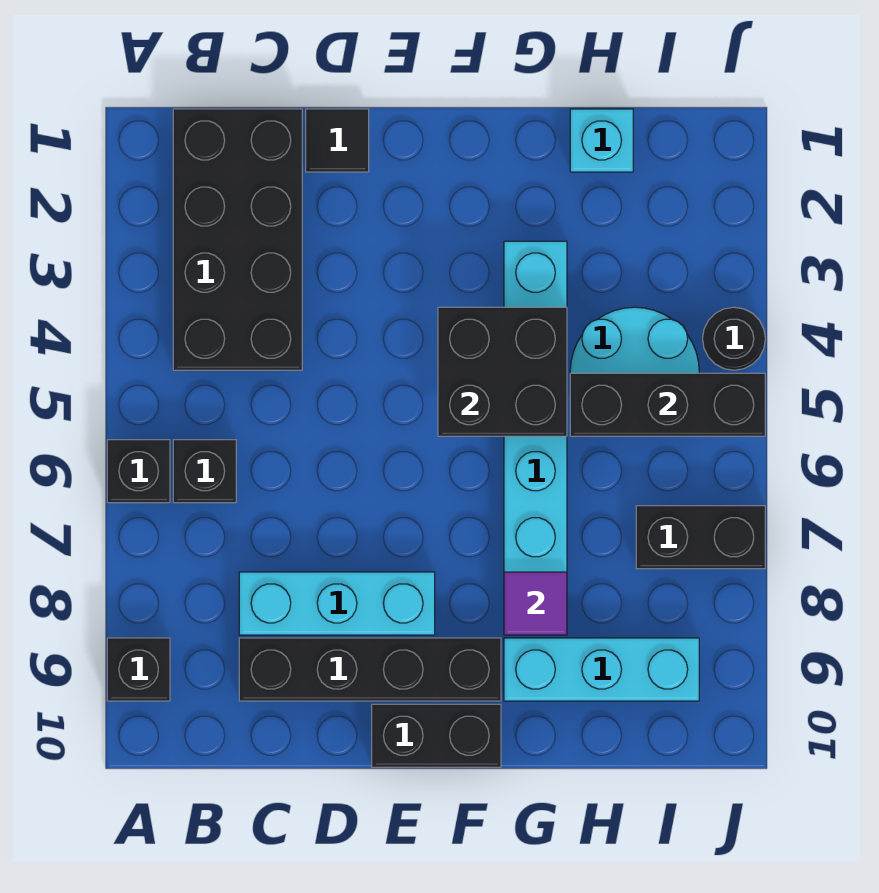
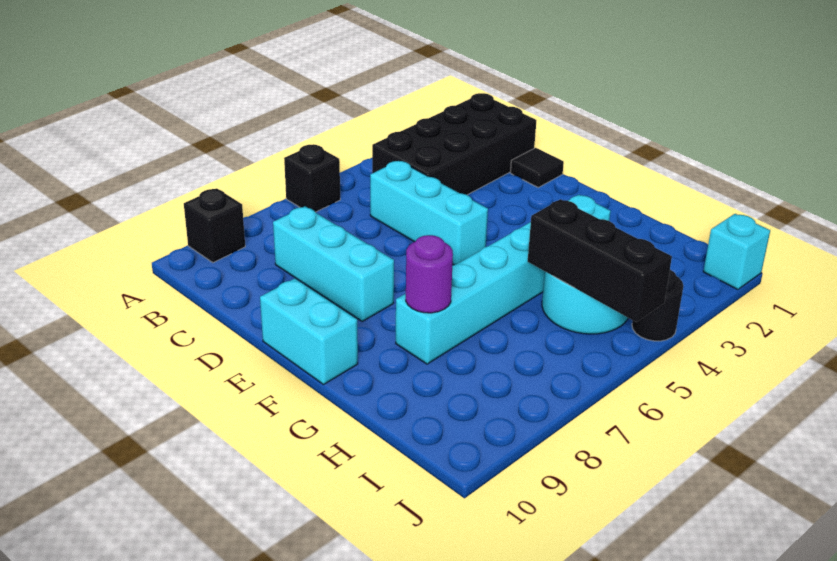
black brick B6 level 1 -> none
black brick C9:F9 level 1 -> none
black brick E10:F10 level 1 -> cyan brick E10:F10 level 1
black brick F4:G5 level 2 -> none
purple tile G8 level 2 -> purple round brick G8 level 2
cyan brick G9:I9 level 1 -> cyan brick C5:E5 level 1
cyan brick H1 level 1 -> cyan brick J1 level 1
black brick I7:J7 level 1 -> none

